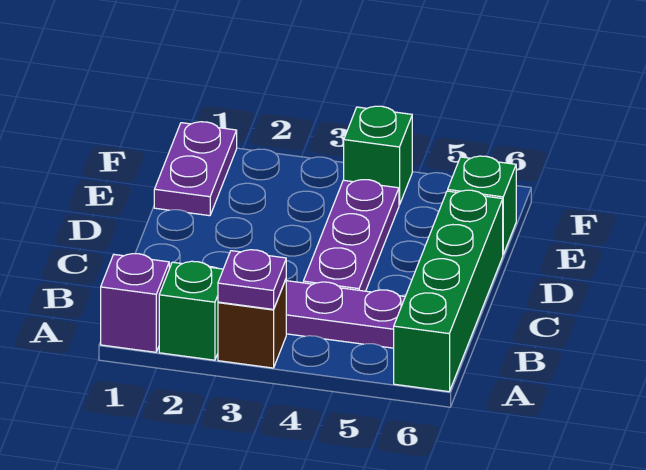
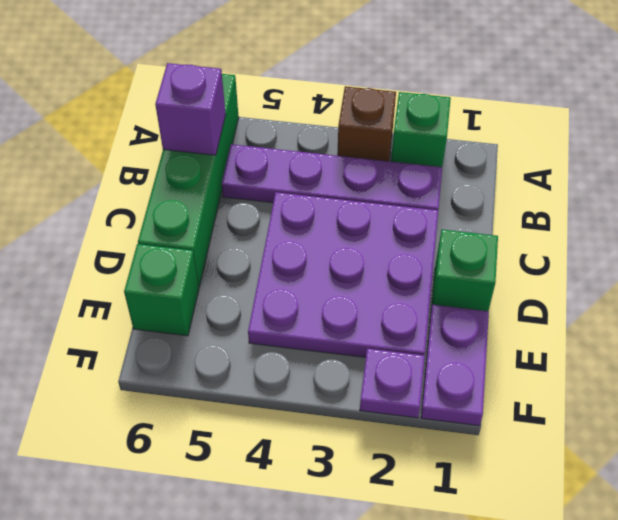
purple brick A1 level 1 -> purple brick B6 level 2
purple plate A3 level 2 -> purple plate F2 level 1
purple plate C4:E4 level 1 -> purple plate C2:E4 level 1
green brick F4 level 1 -> green brick D1 level 1

